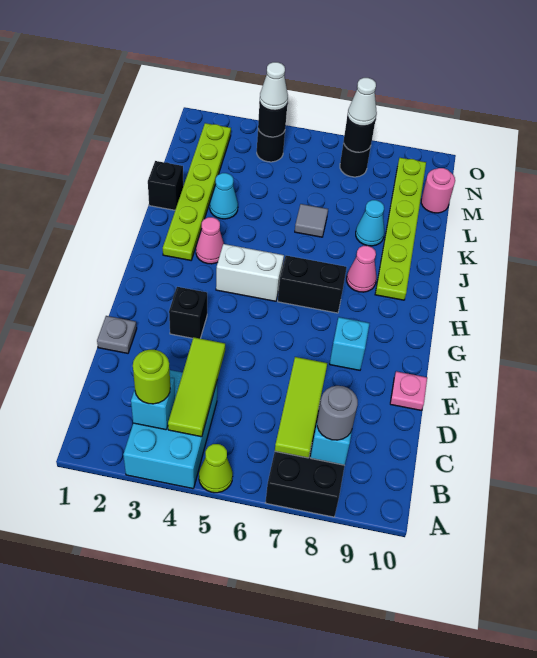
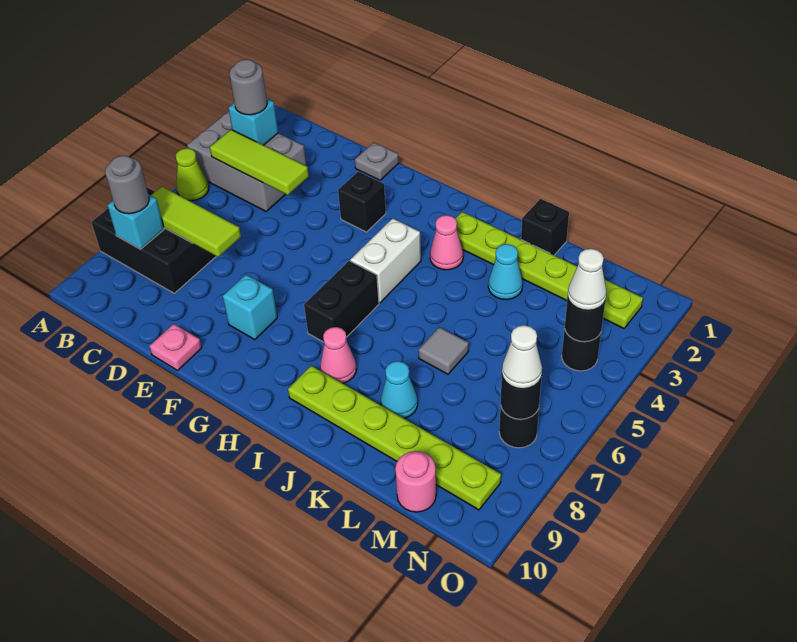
cyan brick A3:C4 level 1 -> grey brick A3:C4 level 1
lime round brick B3 level 3 -> grey round brick B3 level 3

